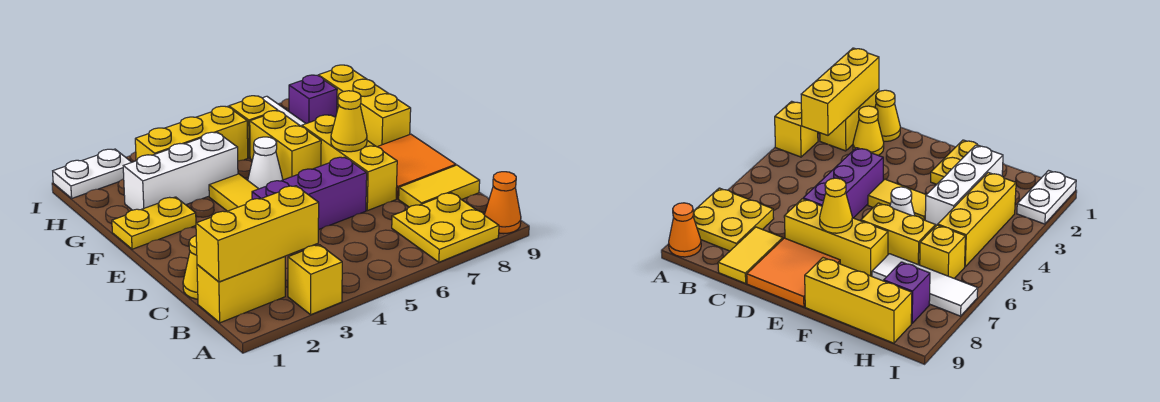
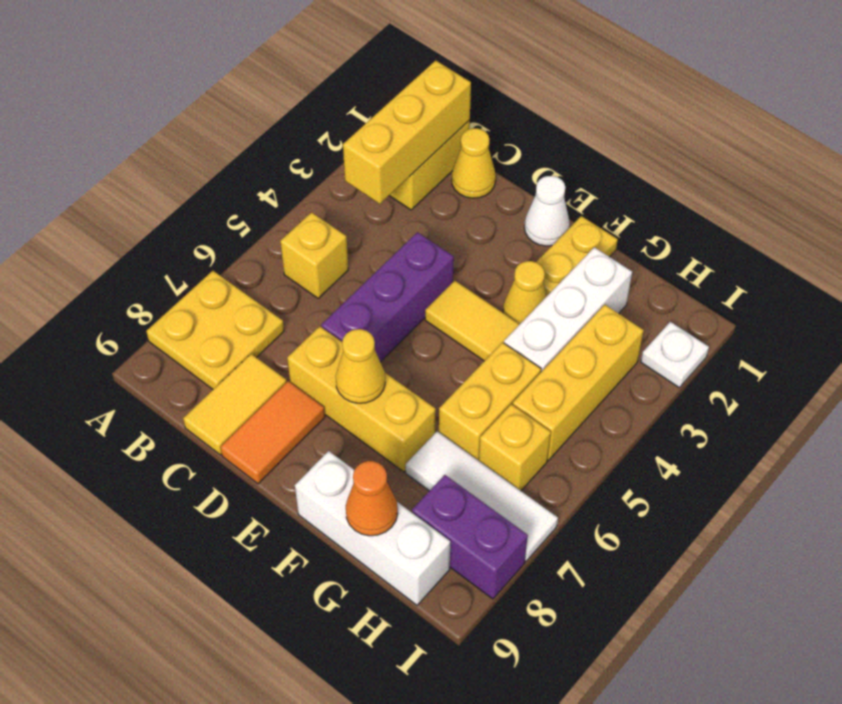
yellow brick A3 level 1 -> yellow brick B5 level 1
orange cone A9 level 1 -> orange cone G9 level 2
yellow cone C2 level 1 -> yellow cone F3 level 1
orange tile D8:E9 level 1 -> orange tile D8:D9 level 1
white cone F5 level 1 -> white cone E1 level 1
yellow brick F6:G6 level 1 -> yellow brick G5:G6 level 1
yellow brick F9:H9 level 1 -> white brick F9:H9 level 1
purple brick H8 level 1 -> purple brick H8:I8 level 1
white plate I1:I2 level 1 -> white plate I2 level 1

